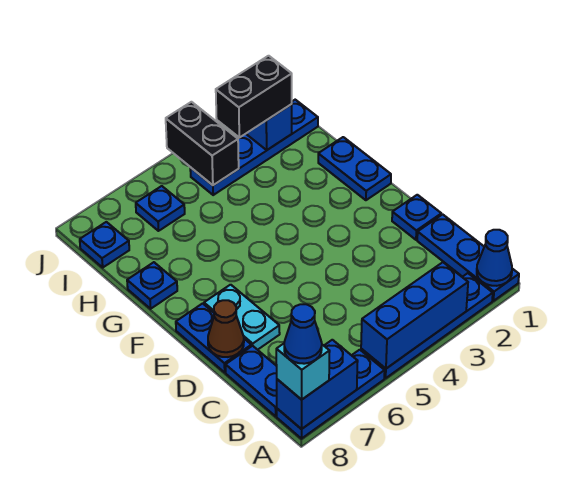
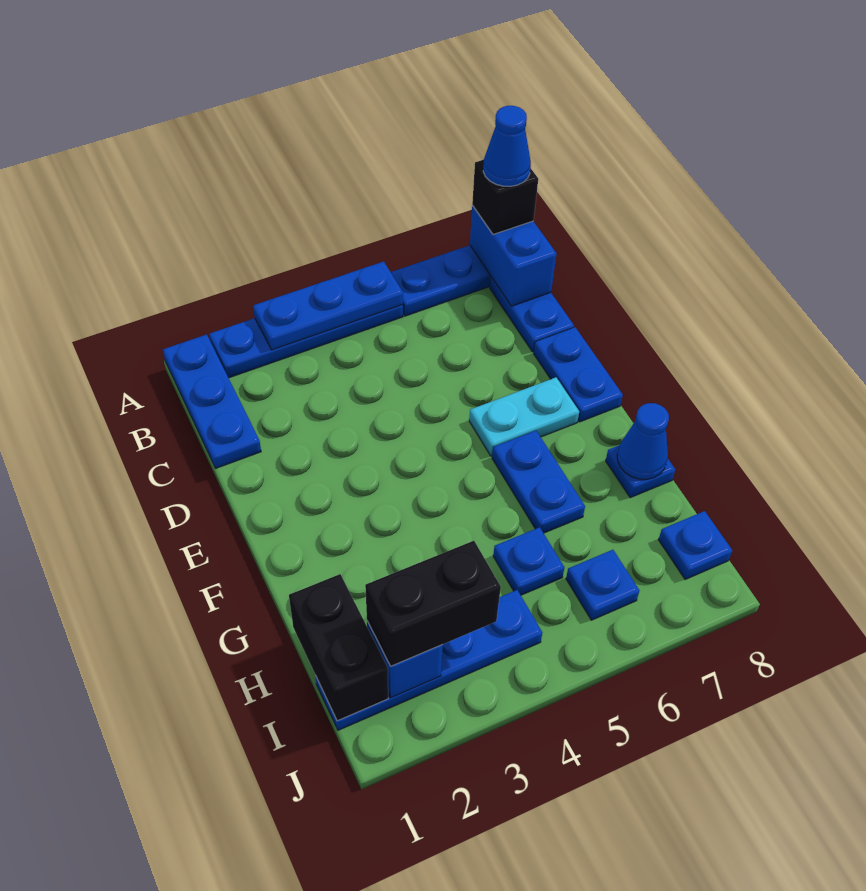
blue cone A1 level 2 -> blue cone G8 level 2
blue brick A3:A5 level 2 -> blue plate A3:A5 level 2
blue brick A7:A8 level 2 -> blue brick A8:B8 level 2
cyan brick A8 level 3 -> black brick A8 level 3
blue plate D1 level 1 -> blue plate H5 level 1
cyan plate D7:E7 level 1 -> cyan plate E6:E7 level 1
brown cone D8 level 2 -> none
blue plate F1:G1 level 1 -> blue plate F6:G6 level 1
black brick I4:J4 level 2 -> black brick H1:I1 level 2

